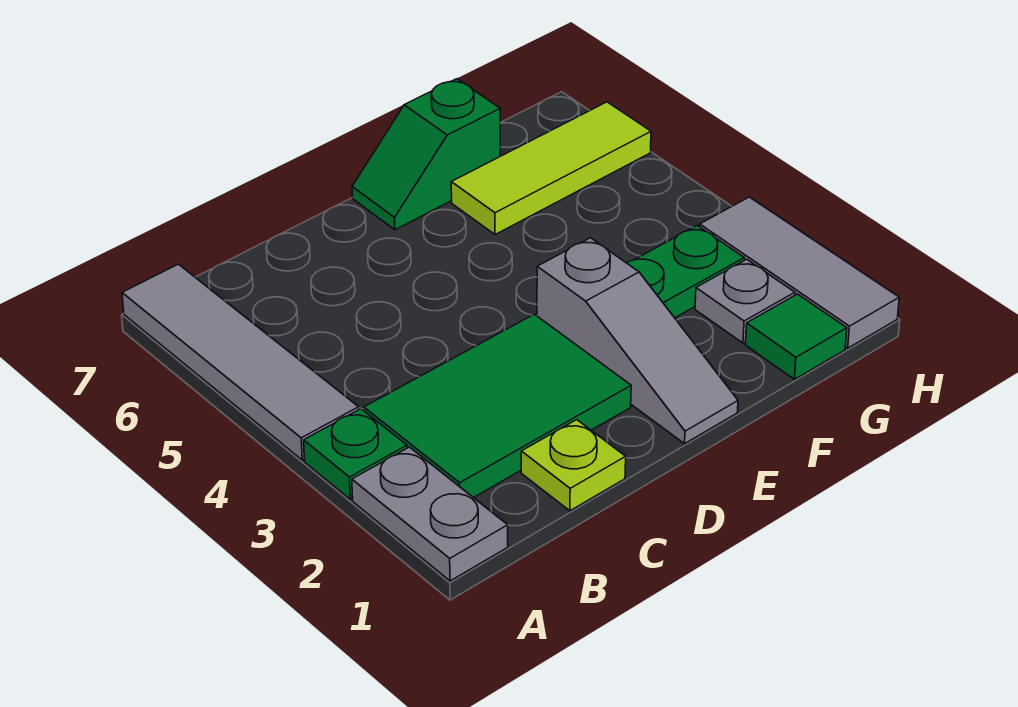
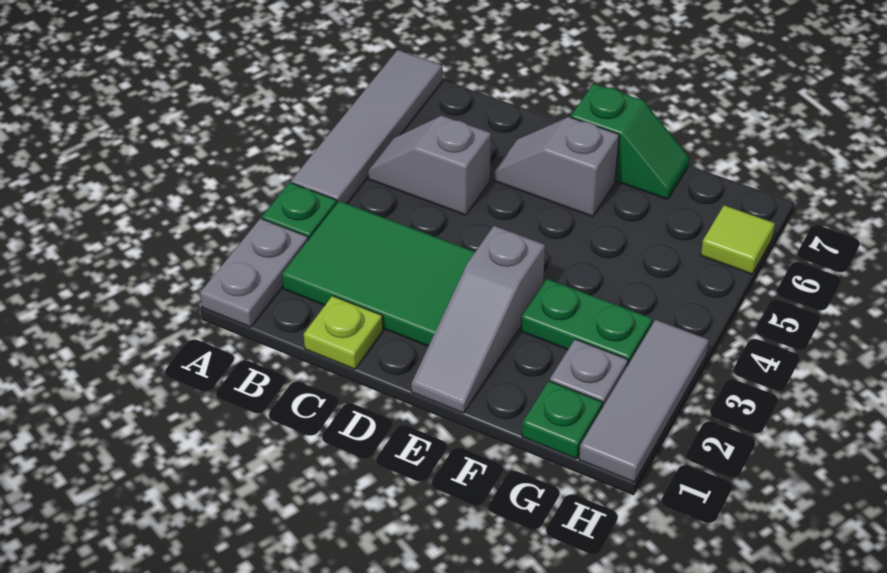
none -> grey slope B5:C5 level 1 top C
none -> grey slope D6:E6 level 1 top E
green slope E7:F7 level 1 top F -> green slope E7:F7 level 1 top E
lime tile F6:H6 level 1 -> lime tile H6 level 1
green tile G1 level 1 -> green plate G1 level 1

